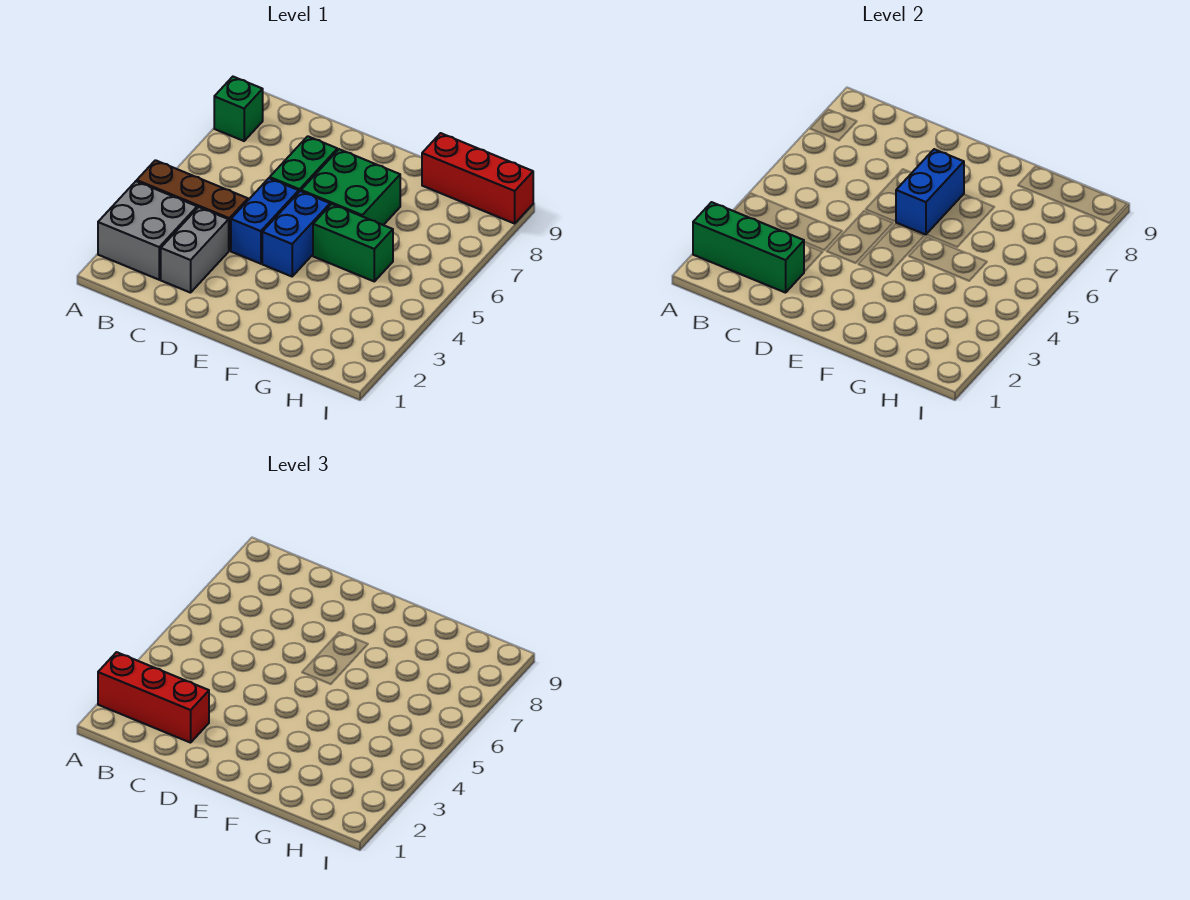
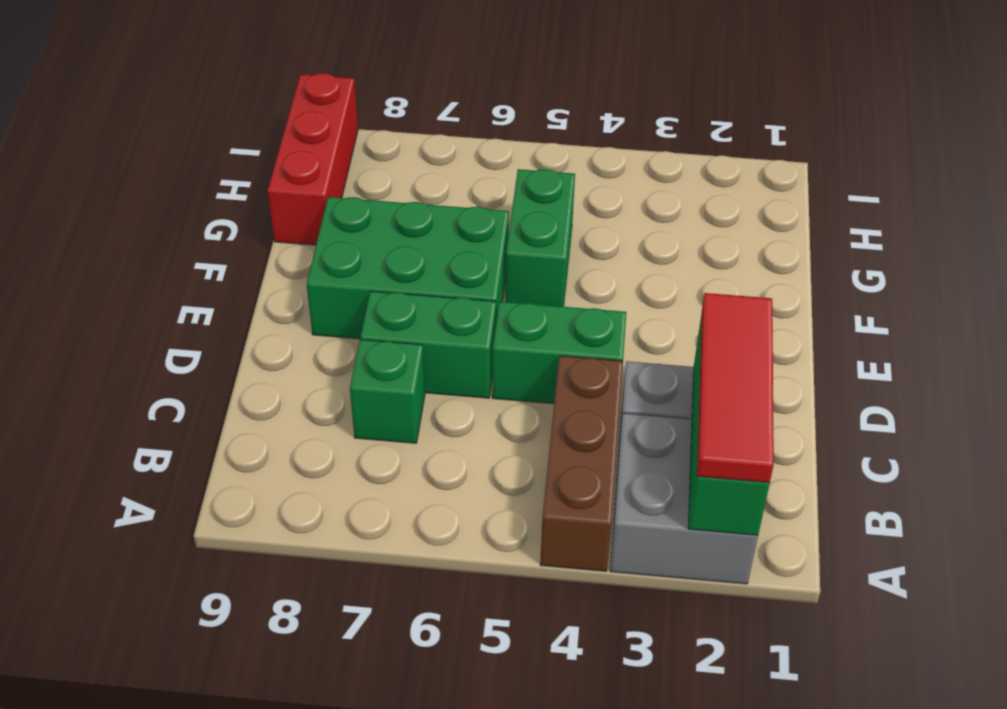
red brick A2:C2 level 3 -> red tile A2:C2 level 3
green brick A8 level 1 -> green brick C7 level 1
blue brick D4:D5 level 1 -> green brick D4:D5 level 1
blue brick E4:E5 level 1 -> none
green brick E6:F7 level 1 -> green brick E6:F8 level 1
blue brick E6:E7 level 2 -> none

